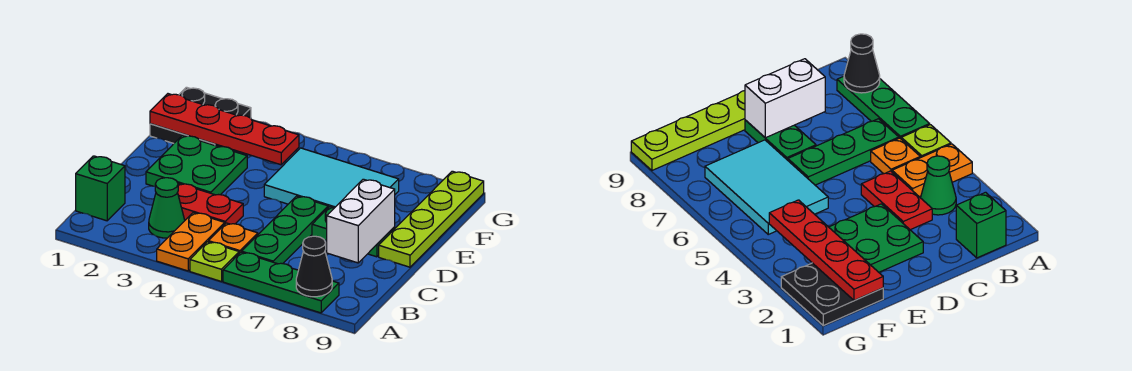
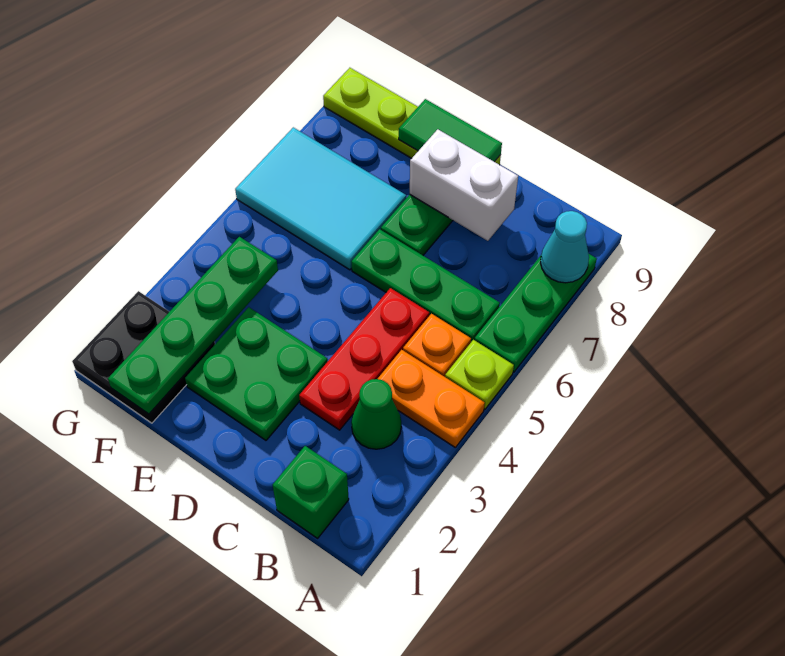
black cone A8 level 2 -> cyan cone A8 level 2
red plate C3:C4 level 1 -> red plate C3:C5 level 1
none -> green tile D9:E9 level 2
cyan tile E5:F7 level 1 -> cyan tile E6:G7 level 1
red plate F1:F4 level 2 -> green plate F1:F4 level 2

